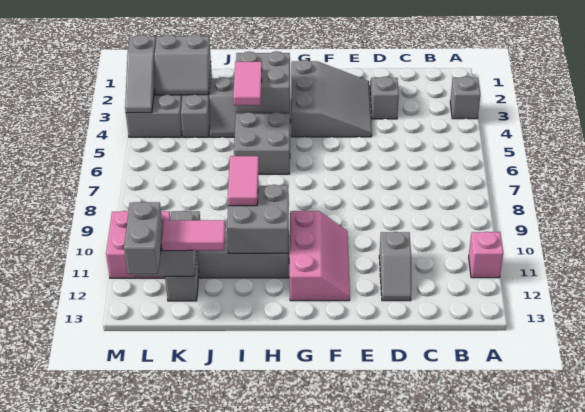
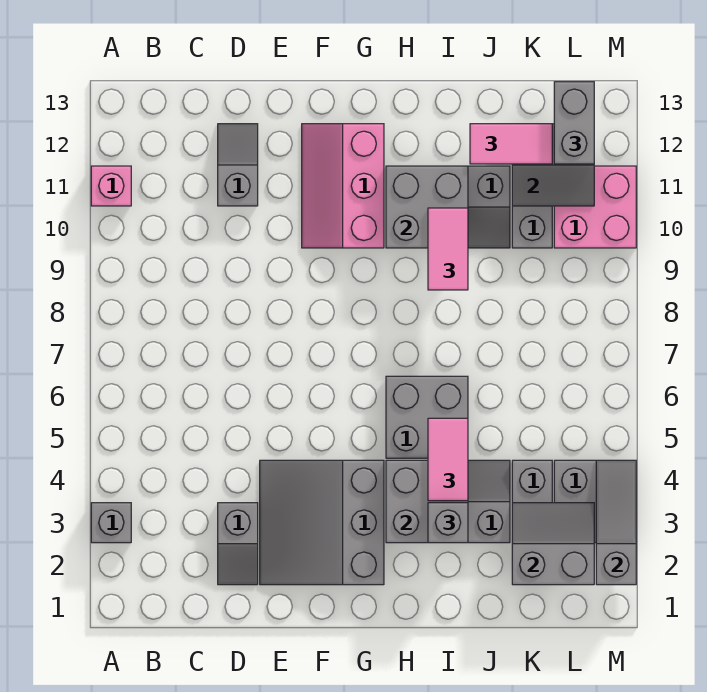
none -> grey brick I3 level 3

